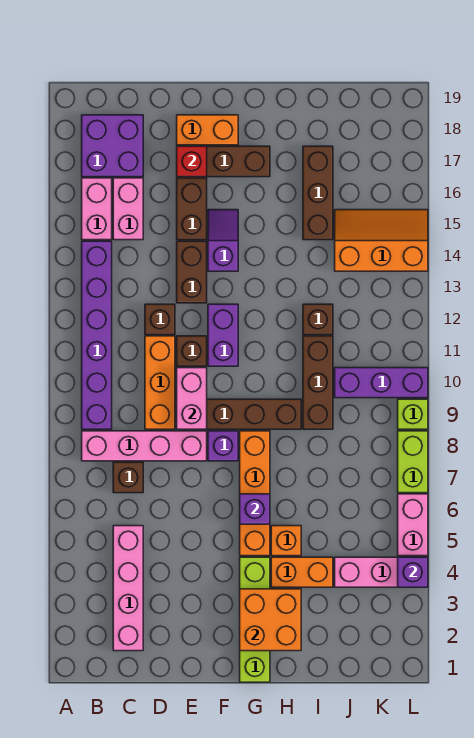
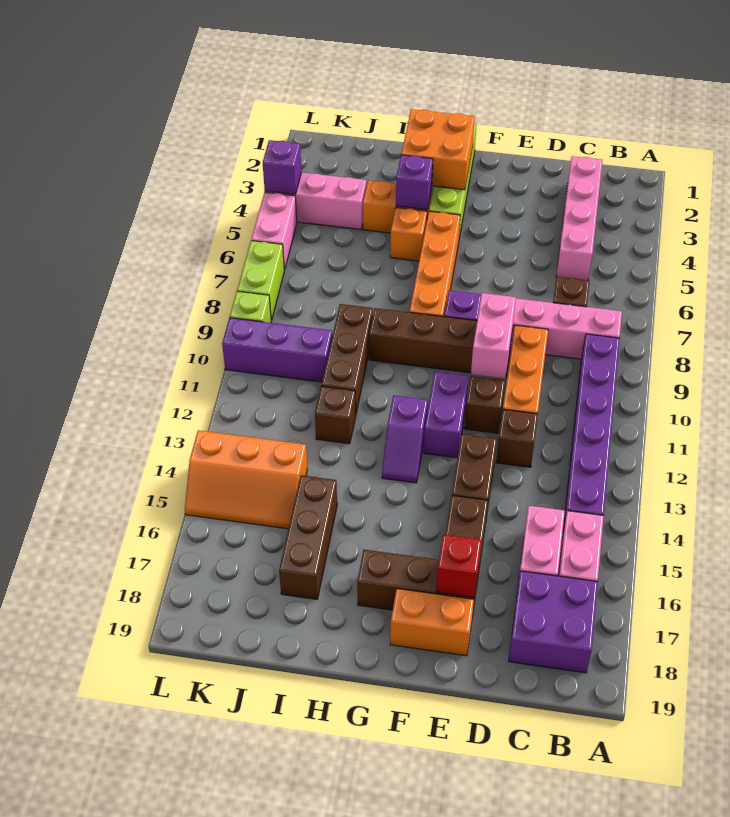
purple slope F14:F15 level 1 top 14 -> purple slope G12:G13 level 1 top 12
purple brick G6 level 2 -> purple brick H4 level 2

